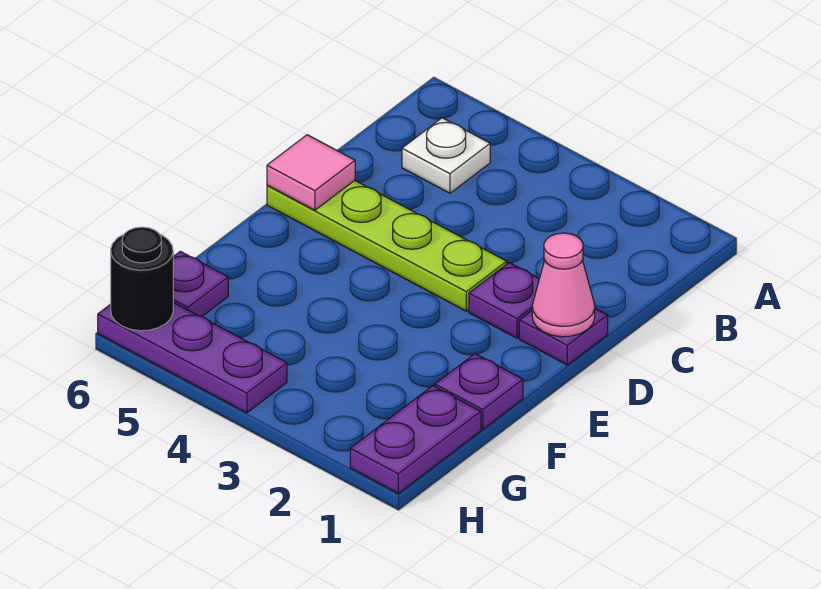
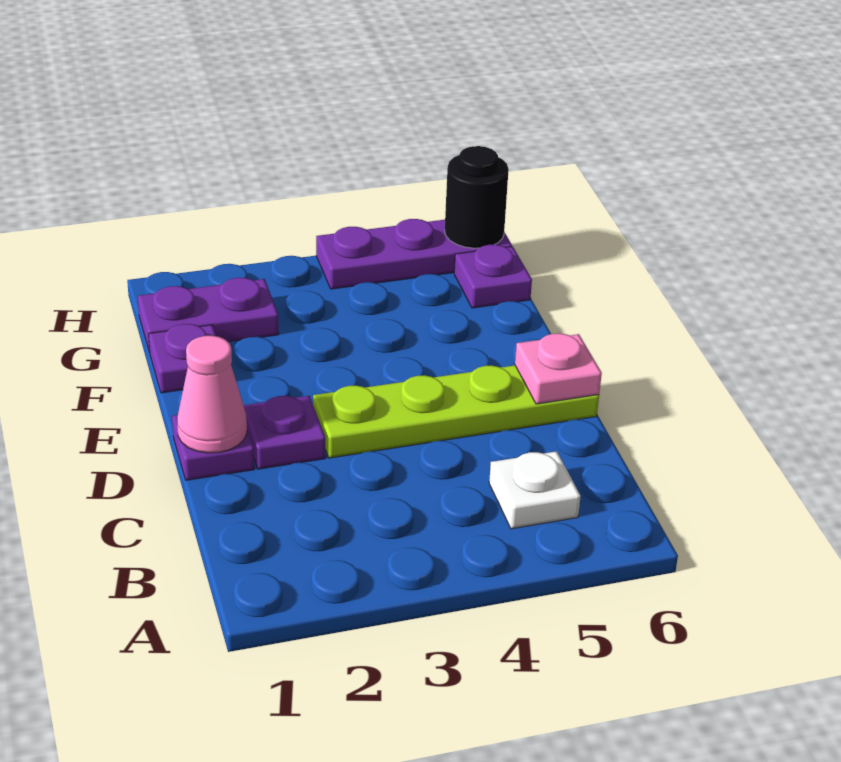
pink tile D6 level 2 -> pink plate D6 level 2
purple plate G1:H1 level 1 -> purple plate G1:G2 level 1

